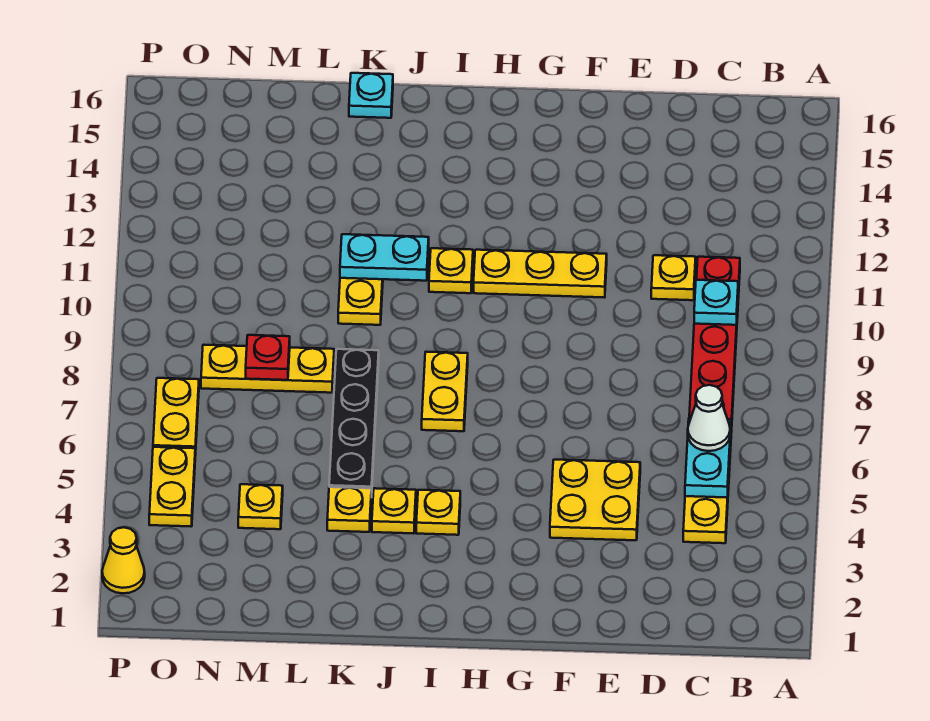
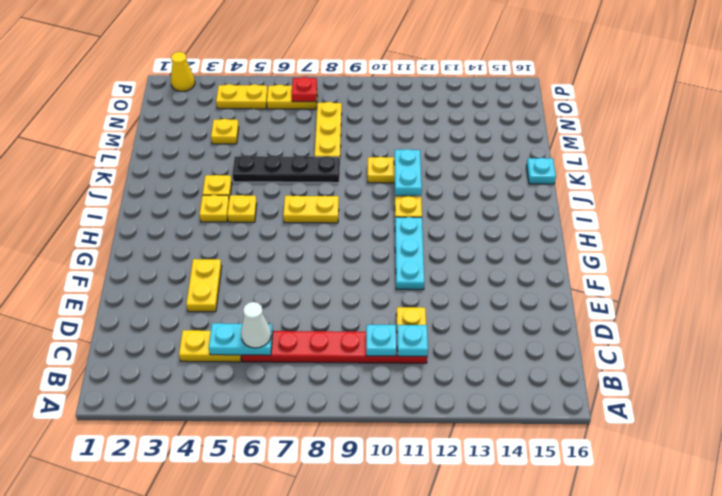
none -> cyan plate C11 level 2
yellow plate E4:F5 level 1 -> yellow plate E4:F4 level 1
yellow plate F11:H11 level 1 -> cyan plate F11:H11 level 1
yellow plate K4 level 1 -> yellow plate I5 level 1
red plate M8 level 2 -> red plate O7 level 2

